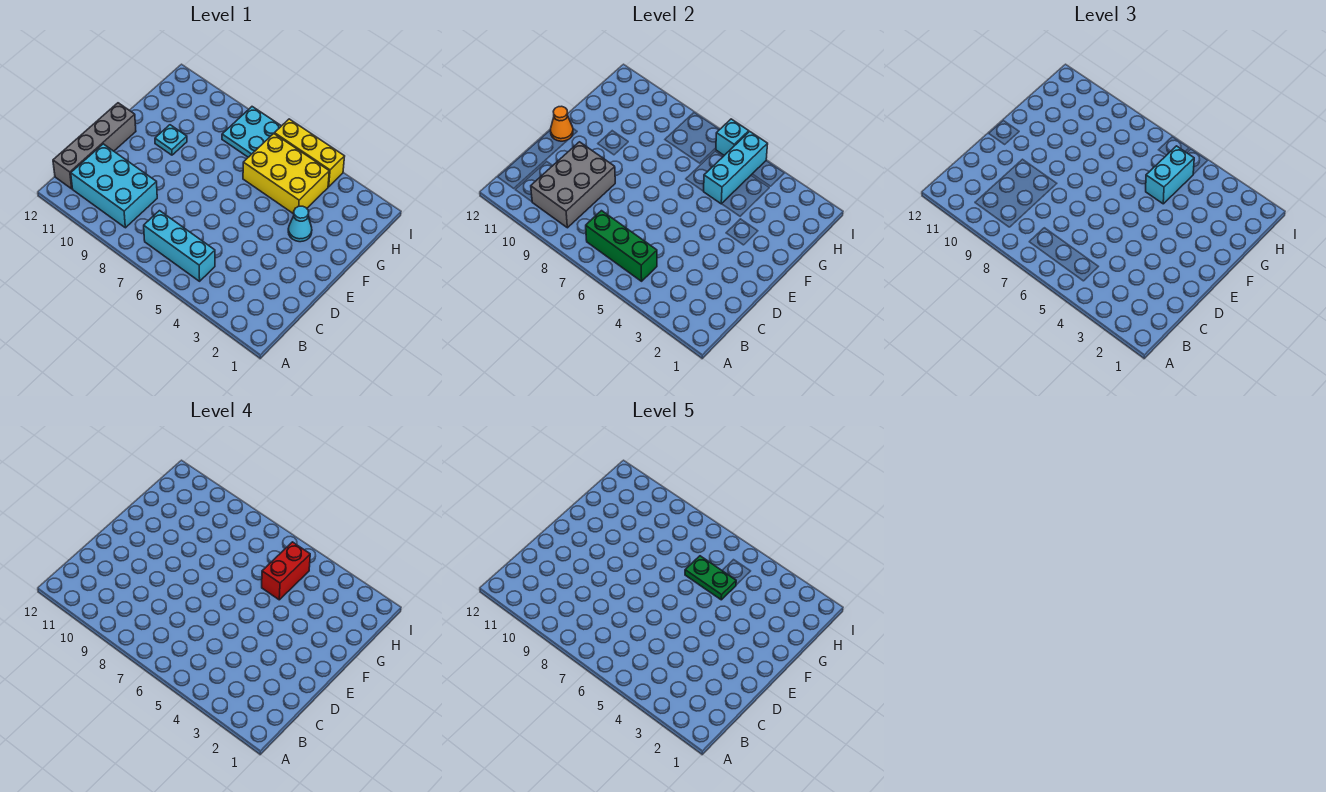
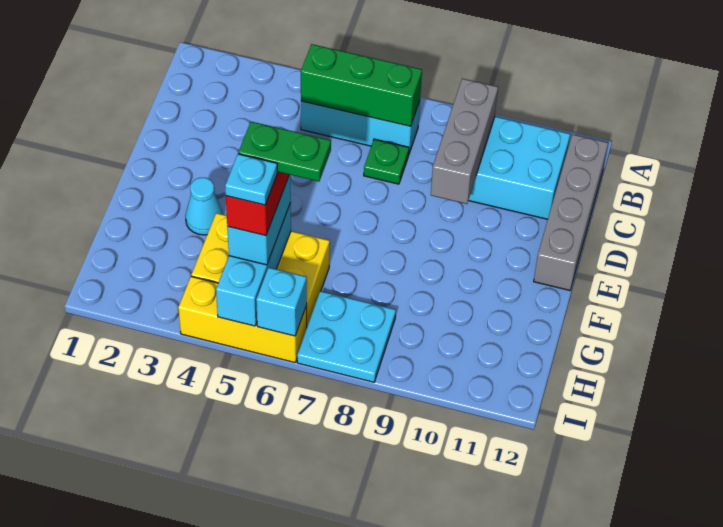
grey brick B9:D10 level 2 -> grey brick B9:D9 level 2
none -> green plate C7 level 1
orange cone E12 level 2 -> none
cyan plate F10 level 1 -> cyan plate H5 level 5

